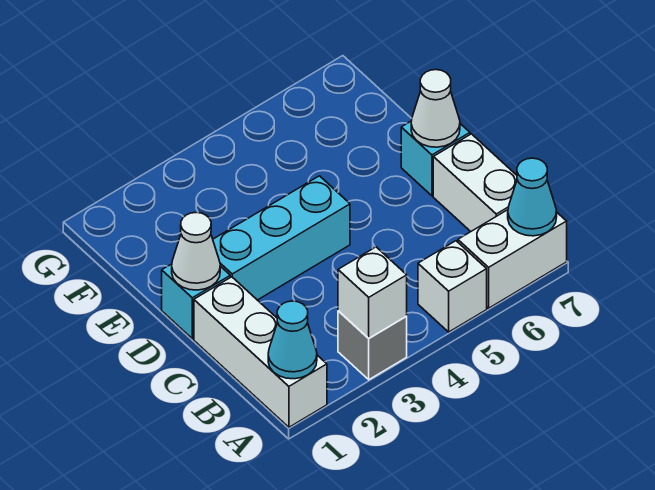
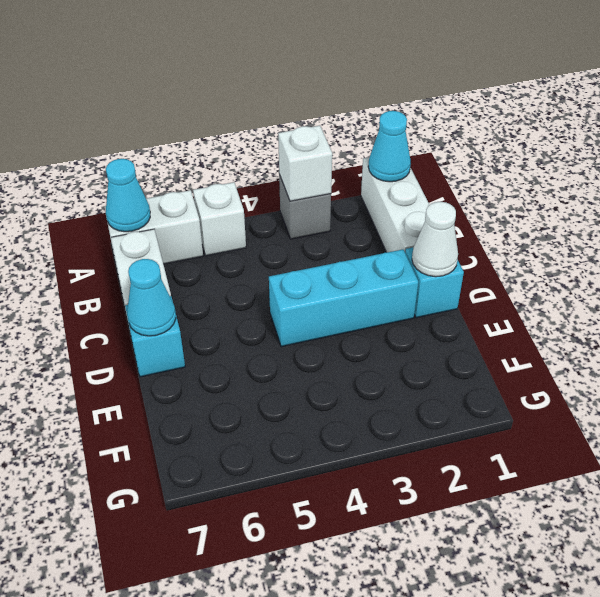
white cone D7 level 2 -> cyan cone D7 level 2

